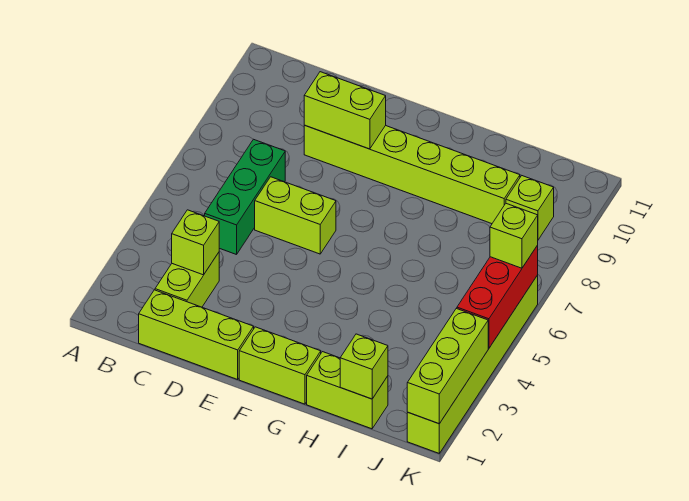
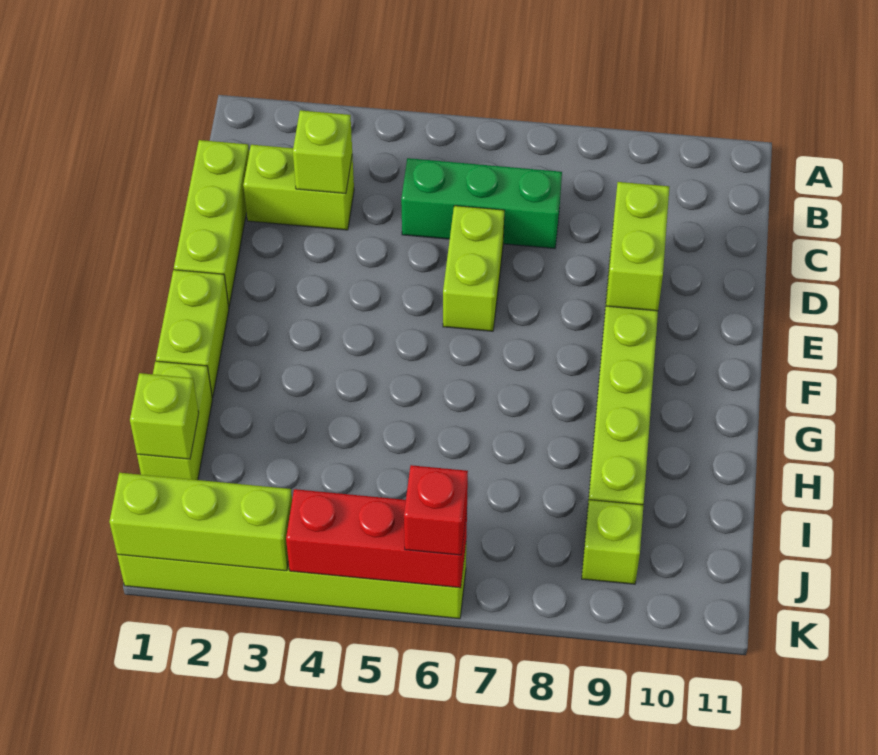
lime brick K6 level 3 -> red brick K6 level 3

